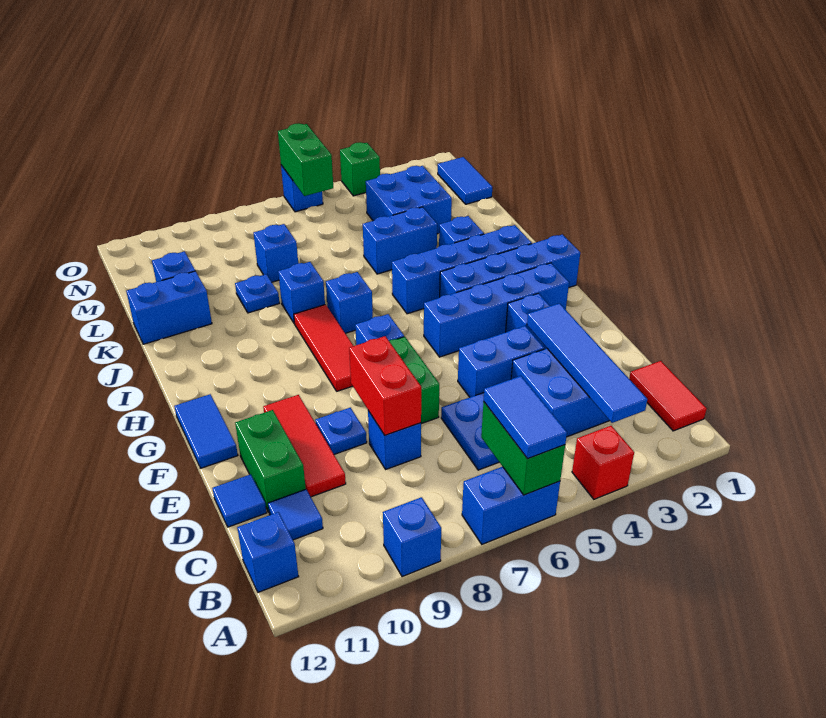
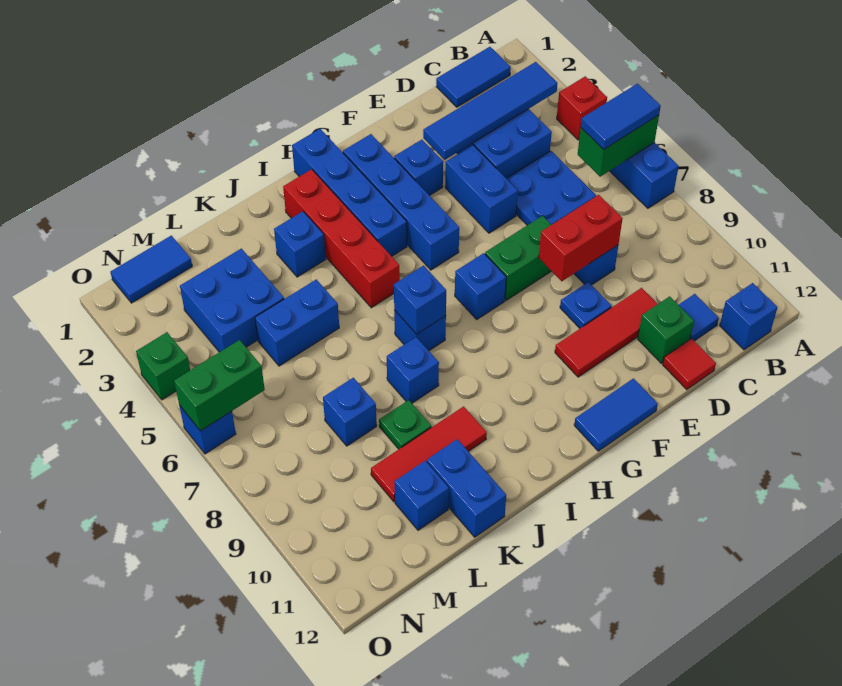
blue brick A9 level 1 -> blue brick I7 level 2
red tile B1:C1 level 1 -> blue tile B1:C1 level 1
green brick D11:E11 level 1 -> green brick D11 level 1
blue tile D12 level 1 -> red tile D12 level 1
red tile G8:I8 level 1 -> red tile J10:L10 level 1
blue brick I2:I5 level 1 -> red brick I2:I5 level 1
blue brick K4:K5 level 1 -> blue brick K5:L5 level 1
blue plate K9 level 1 -> green plate K9 level 1

